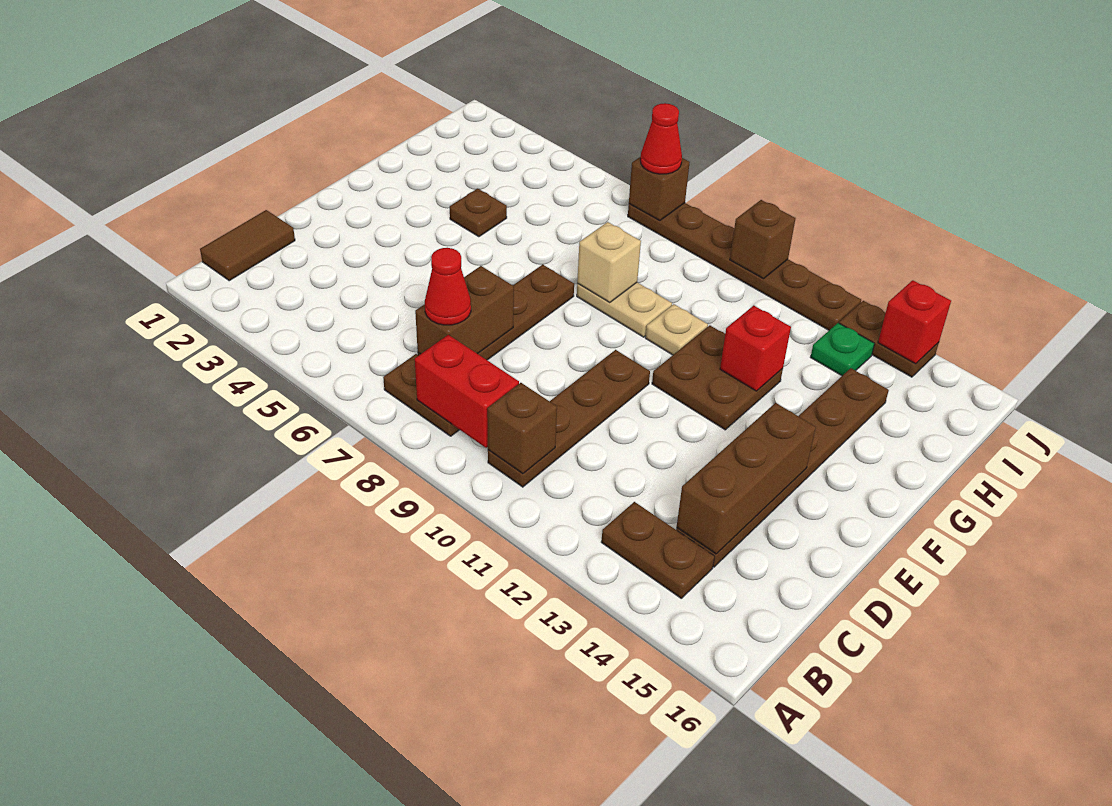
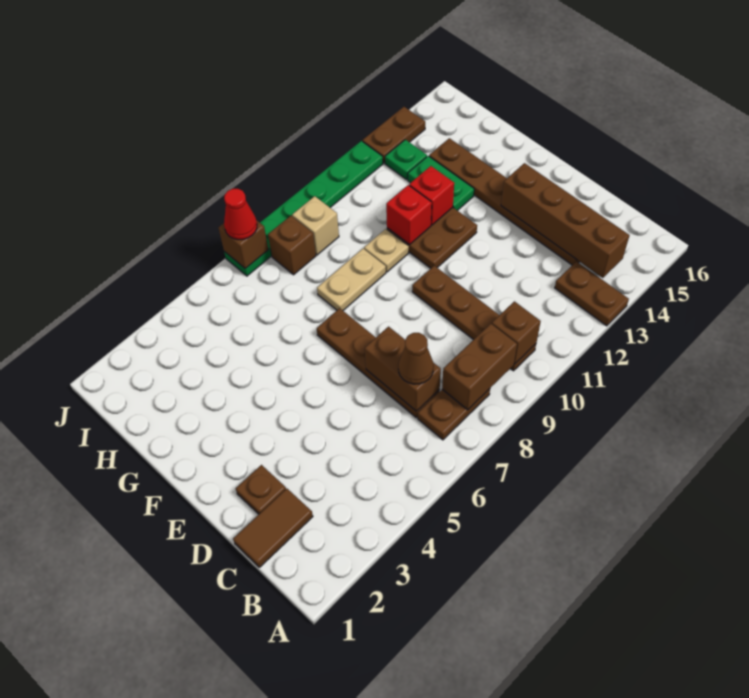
brown tile B1:C1 level 1 -> brown tile C1:C2 level 1
red brick B8:B9 level 2 -> brown brick B8:B9 level 2
brown plate B13:B14 level 1 -> brown plate A13:B13 level 1
red cone C7 level 3 -> brown cone C7 level 3
brown brick C14:E14 level 2 -> brown brick B14:E14 level 2
brown plate G4 level 1 -> brown plate D2 level 1
tan brick G8 level 2 -> tan brick I9 level 1
none -> green plate G13:H13 level 1
brown plate J7:J12 level 1 -> green plate J7:J12 level 1
brown brick J10 level 2 -> brown brick I8 level 1
red brick J14 level 2 -> red brick G11 level 2

